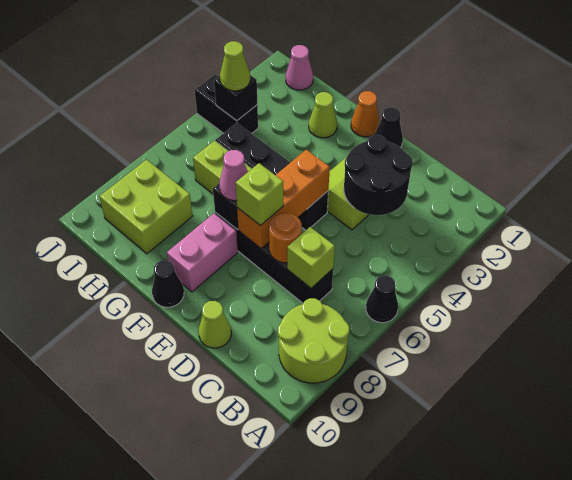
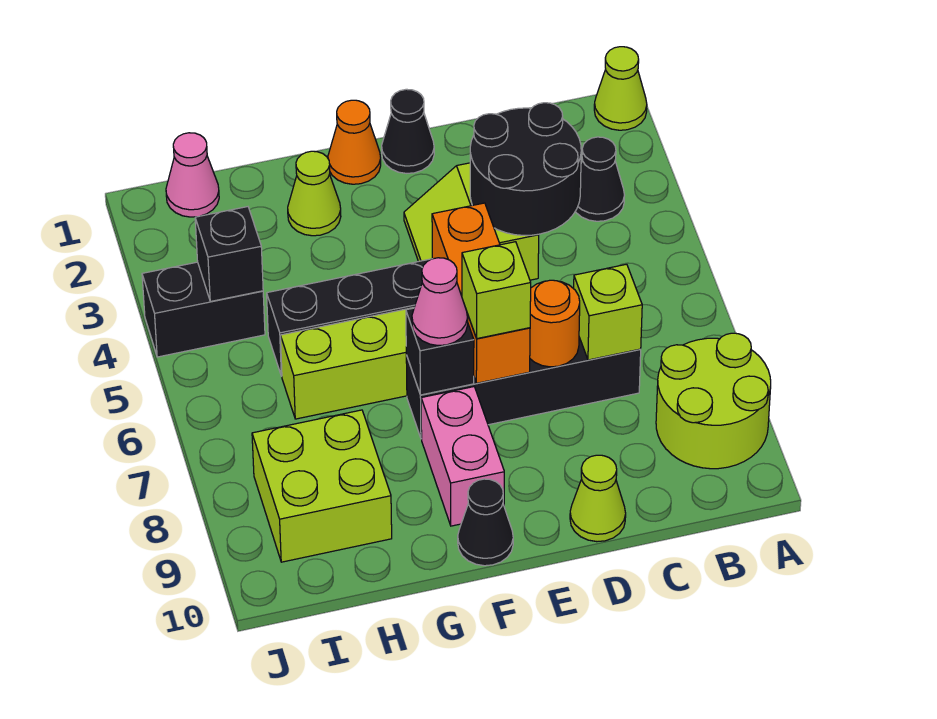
black cone A6 level 1 -> black cone B3 level 1
lime cone I4 level 3 -> lime cone A1 level 1

